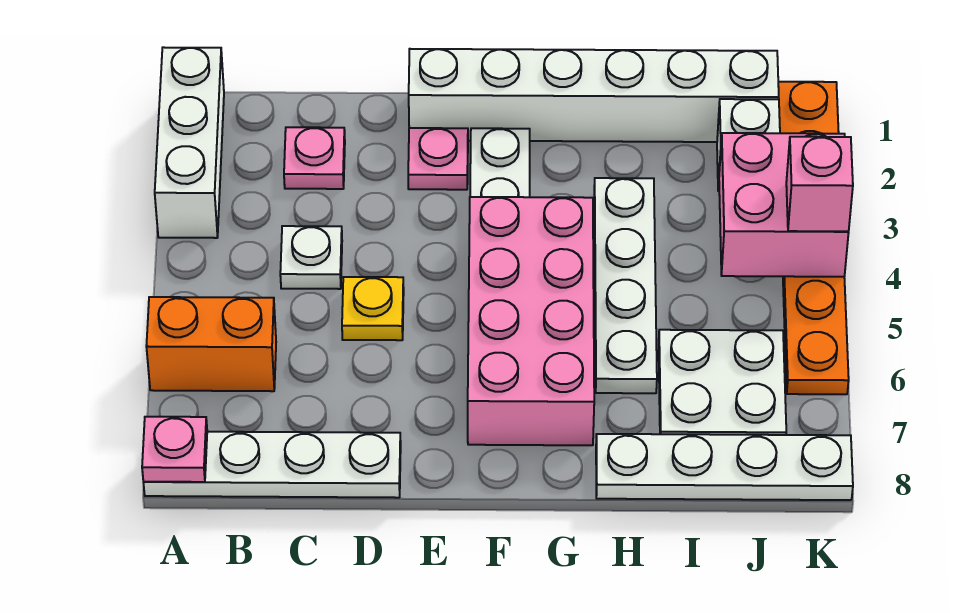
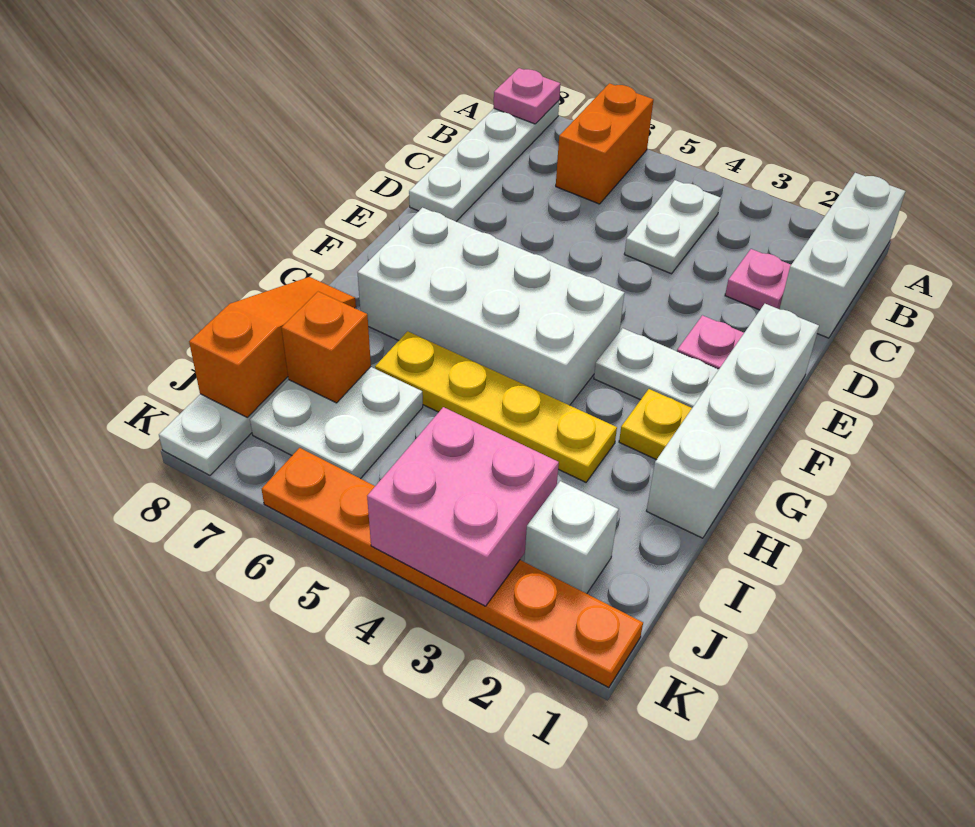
white brick A1:A3 level 1 -> white brick A1:C1 level 1
white plate C4 level 1 -> white plate B4:C4 level 1
yellow plate D5 level 1 -> yellow plate G2 level 1
white brick E1:J1 level 1 -> white brick E1:H1 level 1
pink brick F4:G7 level 1 -> white brick F4:G7 level 1
white plate H3:H6 level 1 -> yellow plate H3:H6 level 1
none -> orange slope H8:J8 level 2 top J
none -> orange brick I7 level 2
pink brick K4 level 3 -> none

